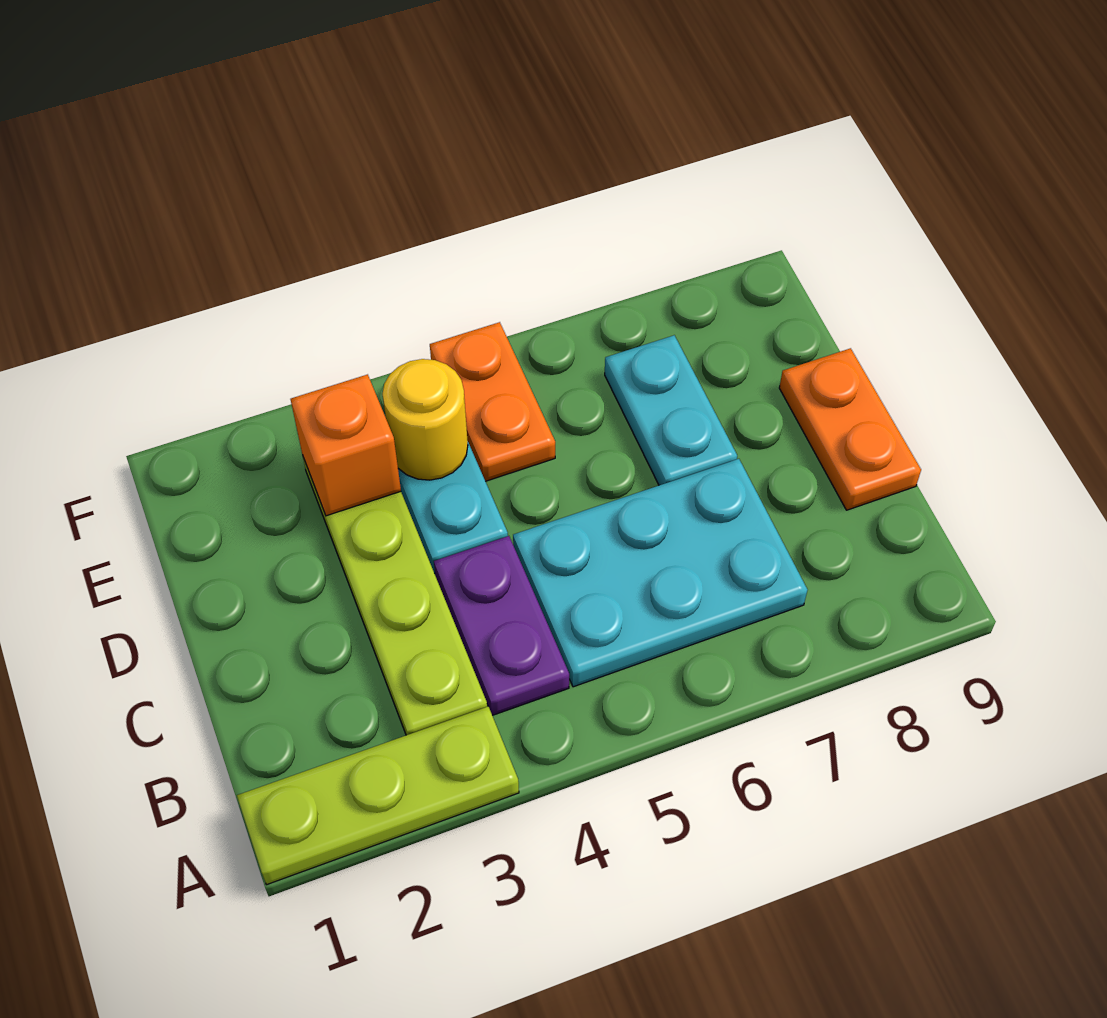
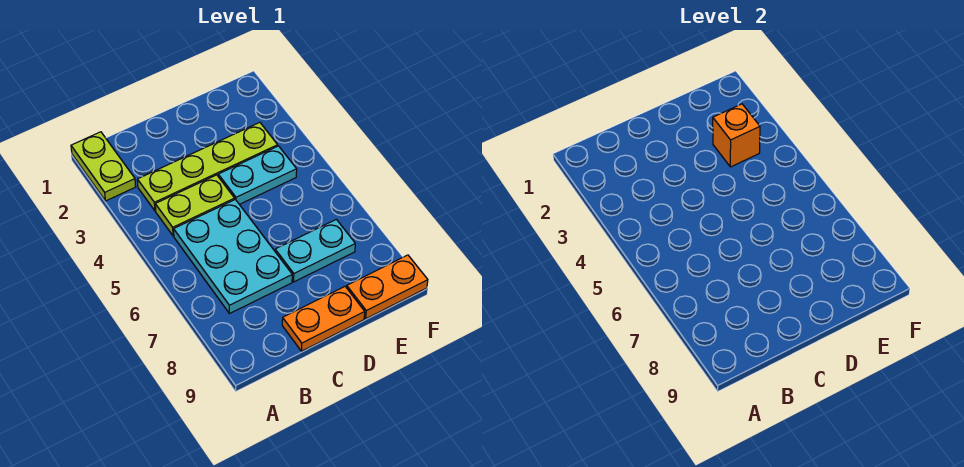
lime plate A1:A3 level 1 -> lime plate A1:A2 level 1
purple plate B4:C4 level 1 -> lime plate B4:C4 level 1
yellow round brick E4 level 2 -> none
orange plate E5:F5 level 1 -> orange plate E9:F9 level 1

